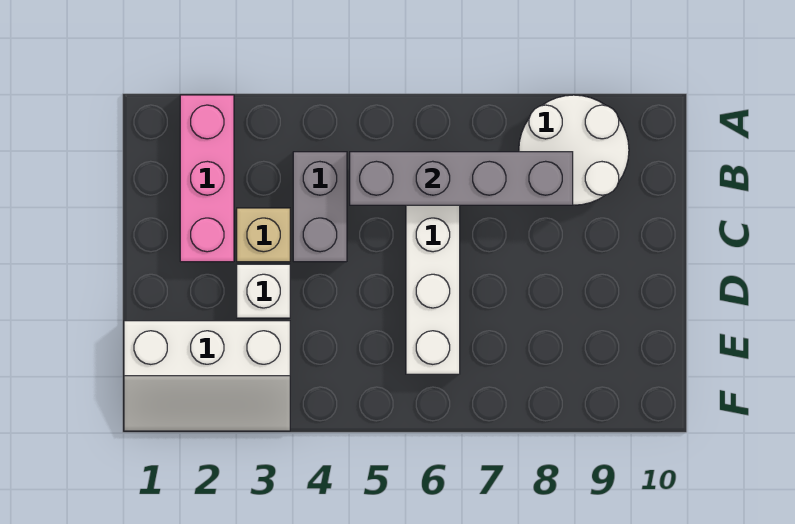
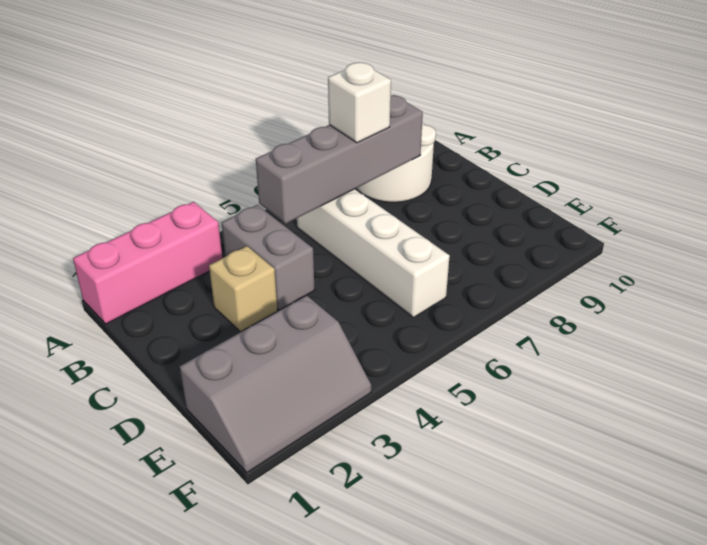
pink brick A2:C2 level 1 -> pink brick A1:A3 level 1
white brick D3 level 1 -> white brick B7 level 3
white slope E1:F3 level 1 top E -> grey slope E1:F3 level 1 top E

